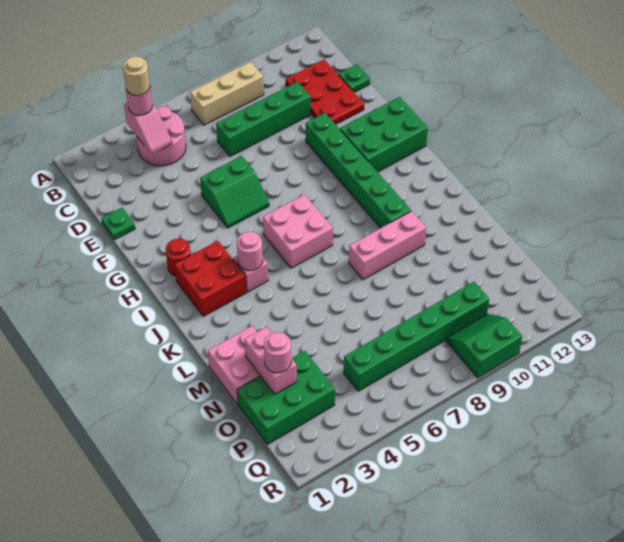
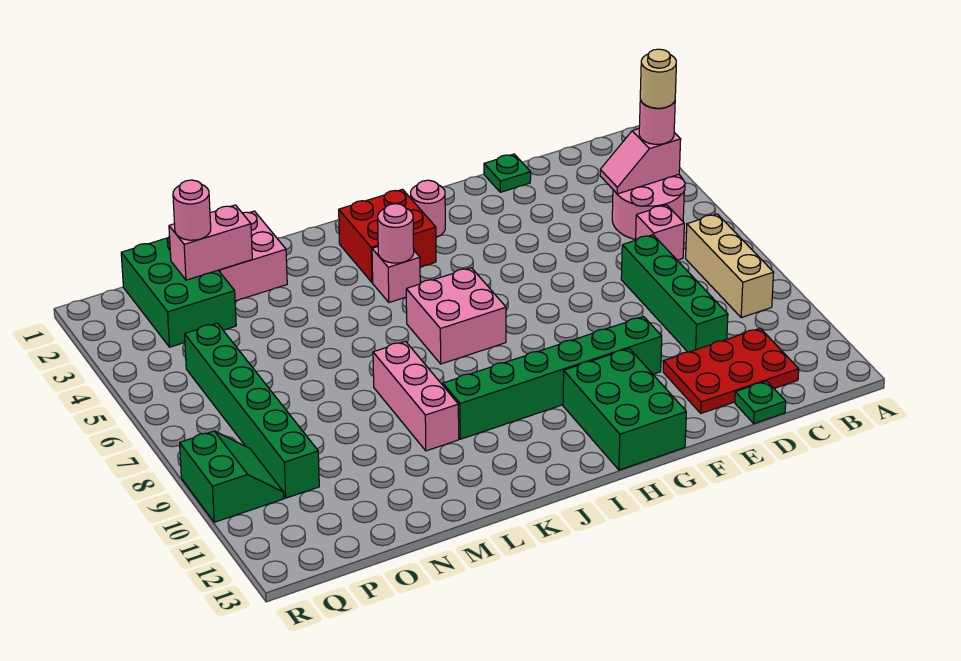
none -> pink brick C6 level 1
green slope F5:G6 level 1 top F -> none
red round brick H2 level 1 -> pink round brick H2 level 1

